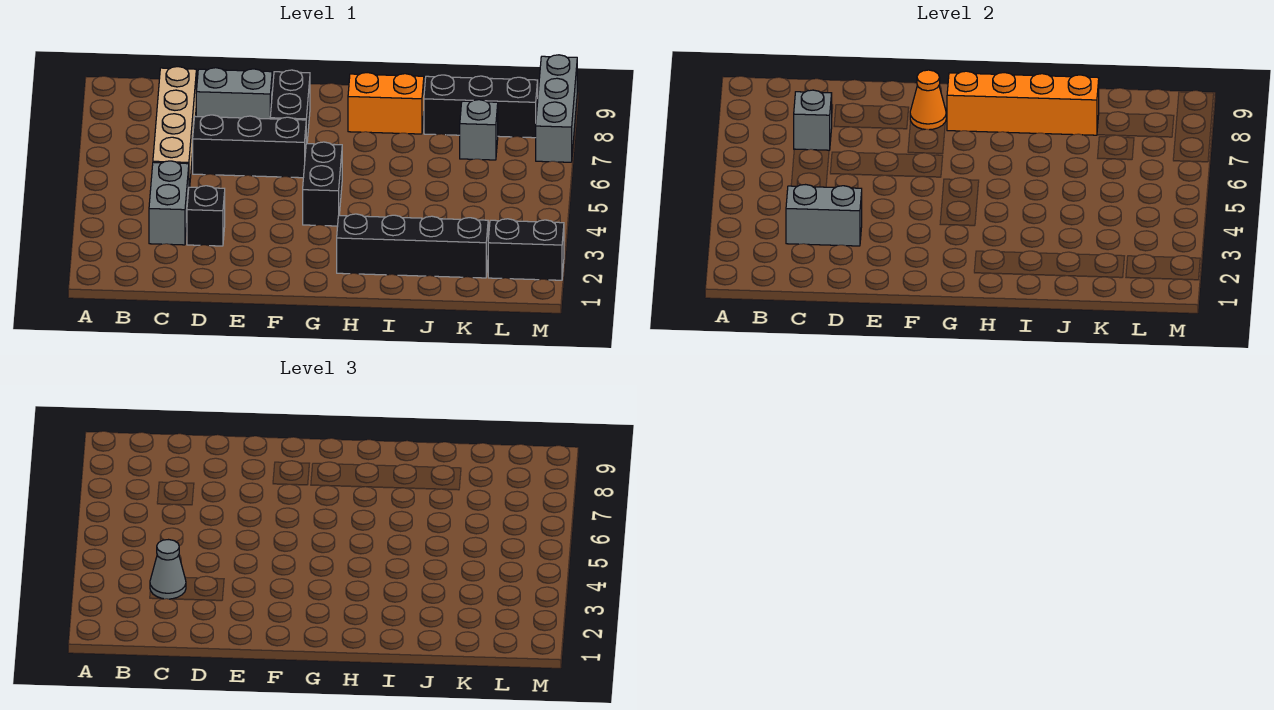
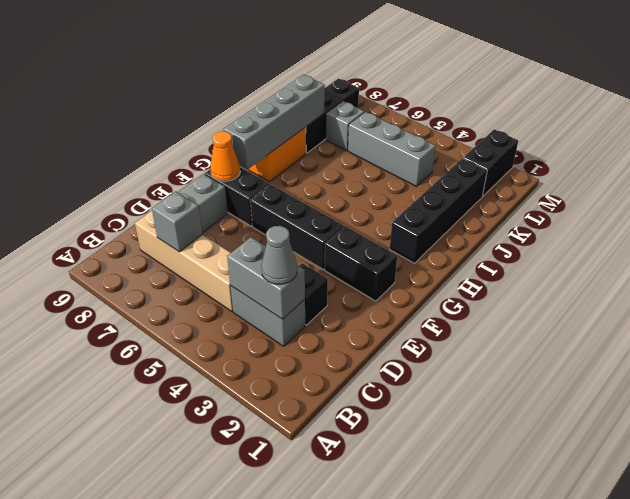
grey brick C3:D3 level 2 -> grey brick C3:C4 level 2
black brick D6:F6 level 1 -> black brick F4:F6 level 1
black brick G4:G5 level 1 -> black brick F2:F3 level 1
orange brick G8:J8 level 2 -> grey brick G8:J8 level 2
grey brick M7:M9 level 1 -> grey brick K4:K6 level 1

